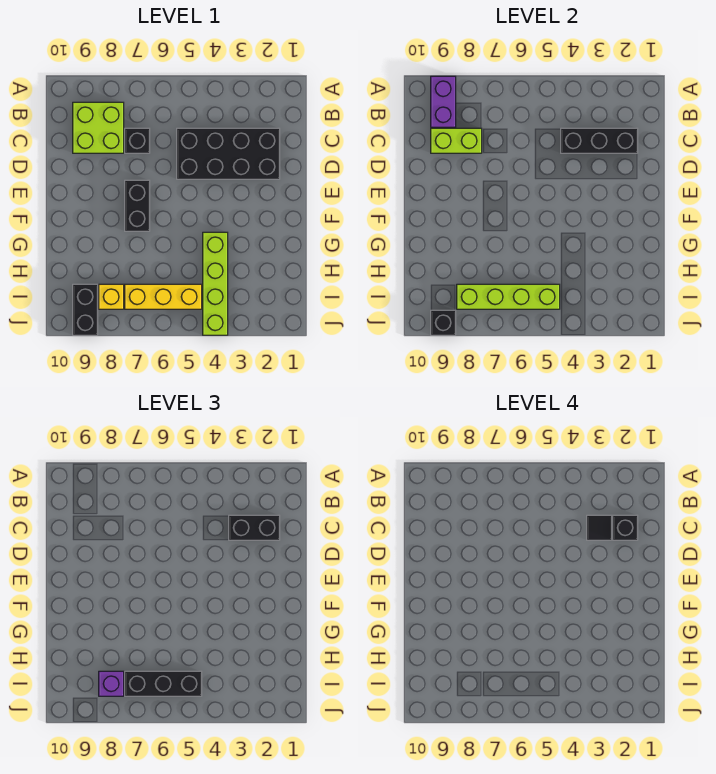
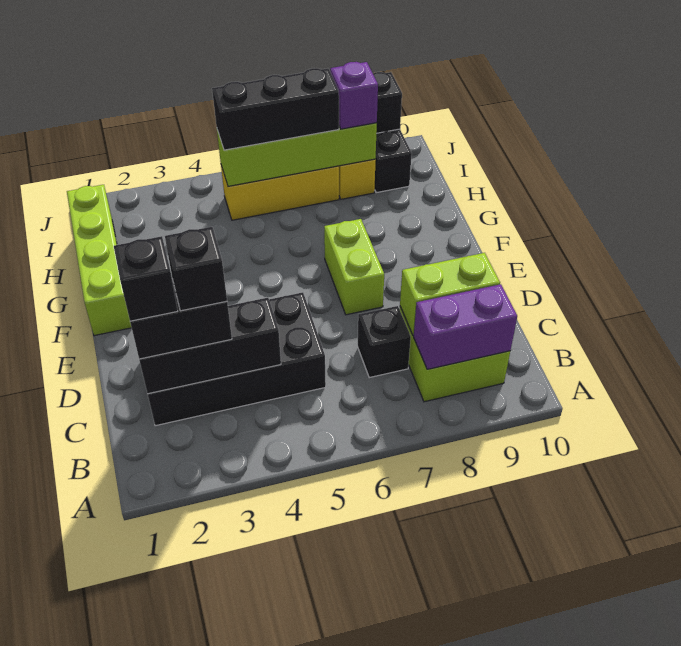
purple brick A9:B9 level 2 -> purple brick B8:B9 level 2
black tile C3 level 4 -> black brick C3 level 4
black brick E7:F7 level 1 -> lime brick E7:F7 level 1
lime brick G4:J4 level 1 -> lime brick F1:I1 level 1

